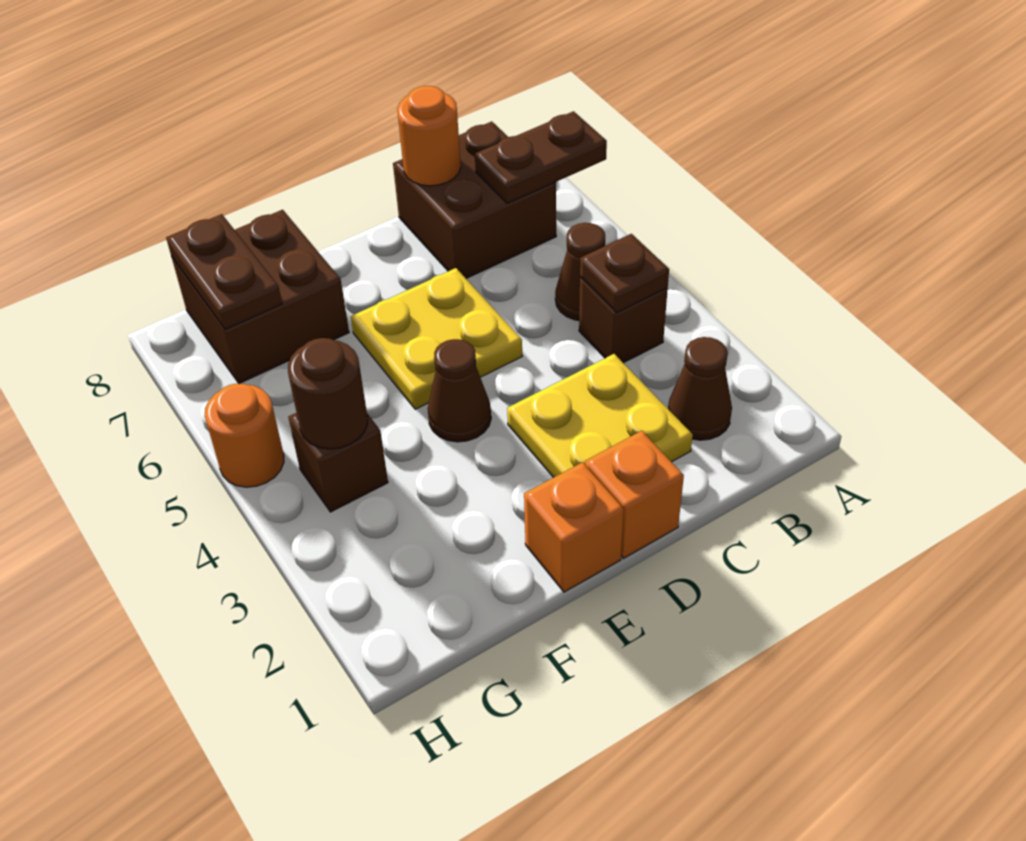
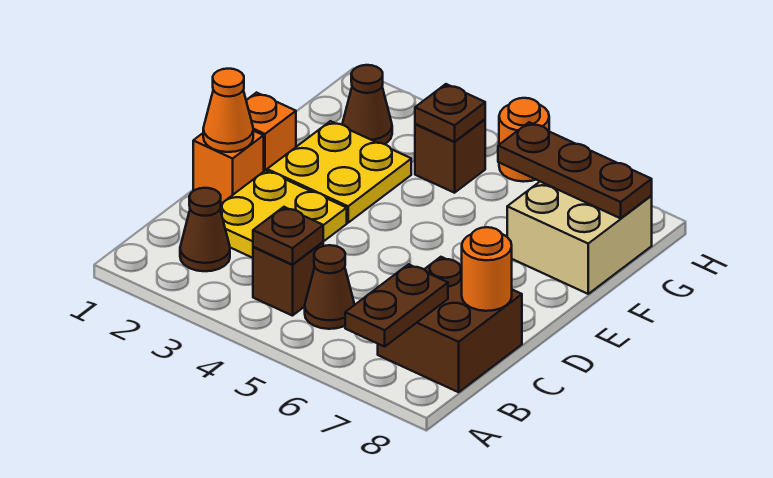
none -> orange cone D1 level 2
yellow plate D5:E6 level 1 -> yellow plate E2:F3 level 1
brown cone E4 level 1 -> brown cone G2 level 1
brown brick F7:G8 level 1 -> tan brick F7:G8 level 1
brown round brick G4 level 2 -> brown plate G4 level 2
brown plate G7:G8 level 2 -> brown plate G6:G8 level 2

